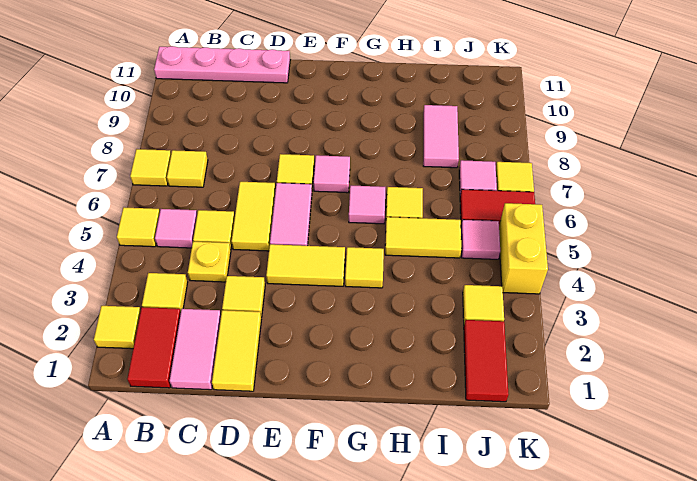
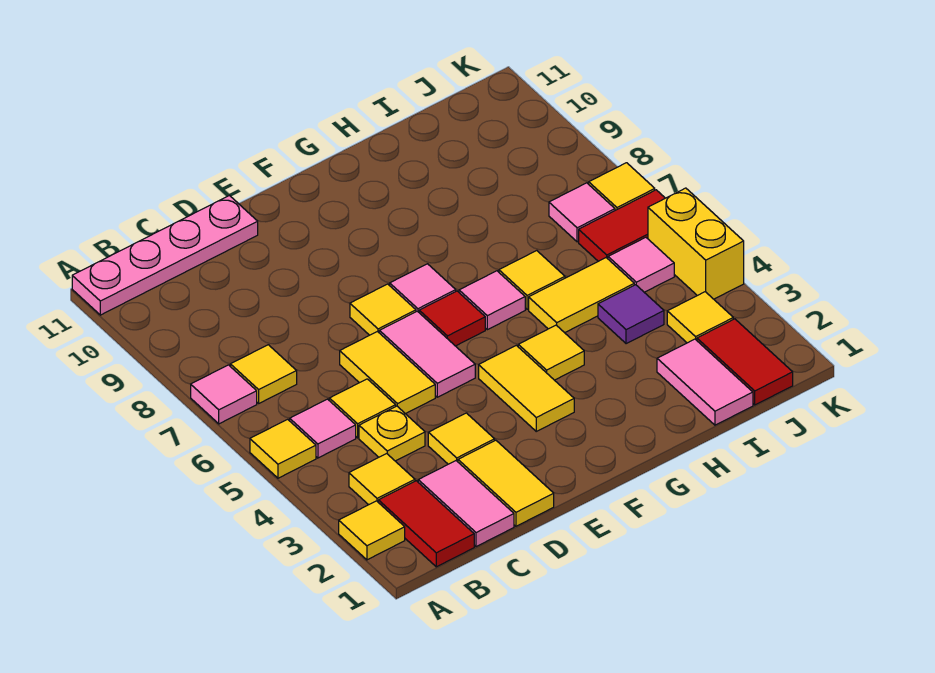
yellow tile A7 level 1 -> pink tile A7 level 1
yellow tile E4:F4 level 1 -> yellow tile F3:F4 level 1
none -> red tile F6 level 1
none -> purple tile I4 level 1
pink tile I8:I9 level 1 -> pink tile I1:I2 level 1

